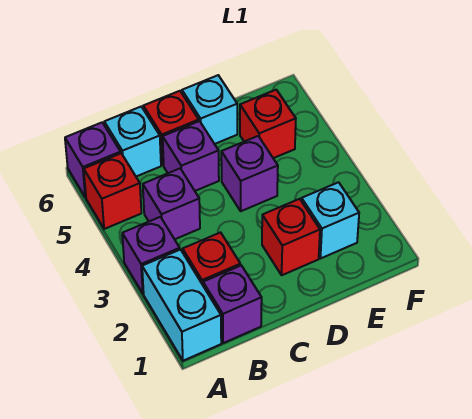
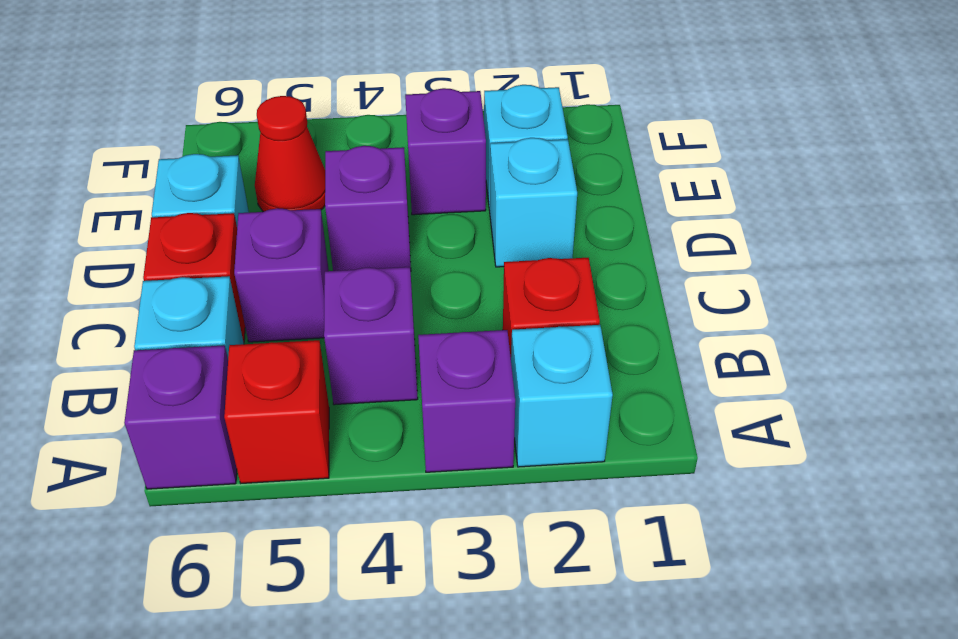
cyan brick A1:A2 level 1 -> cyan brick A2 level 1
purple brick B1 level 1 -> purple brick E3 level 1
red brick D2 level 1 -> cyan brick D2 level 1
red brick E5 level 1 -> red cone E5 level 1

